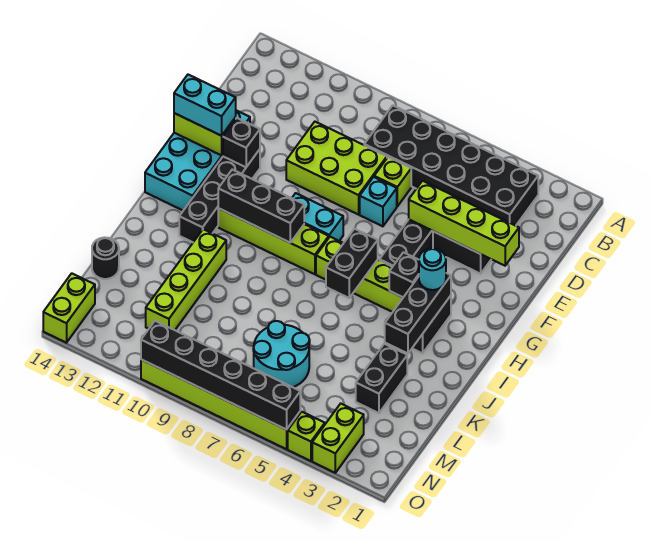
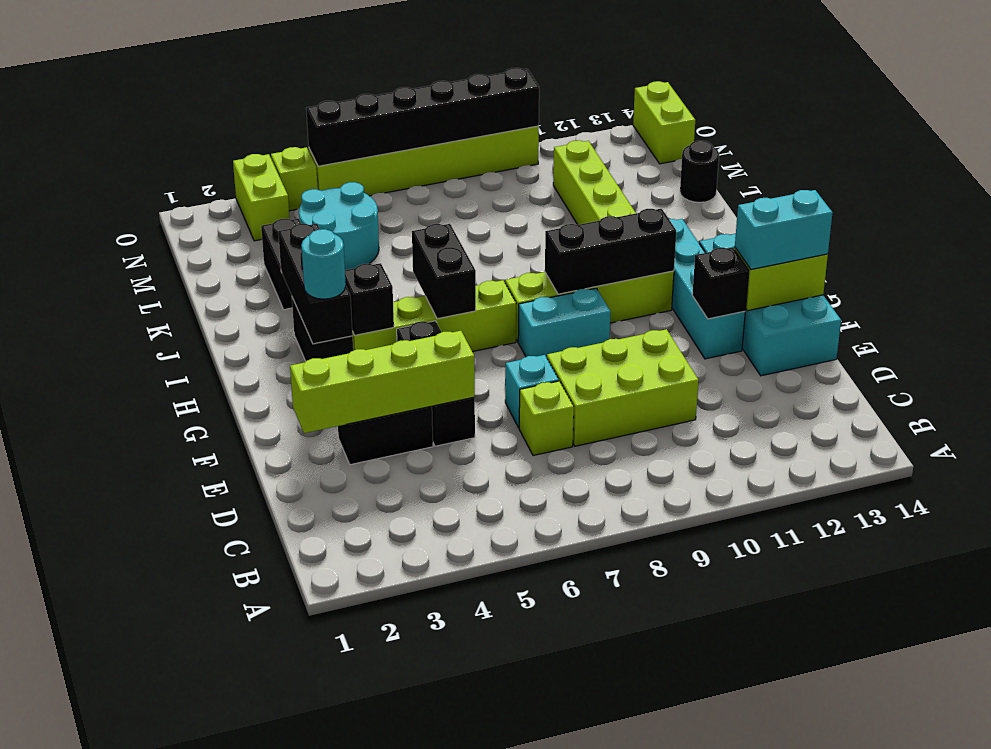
black brick B3:C8 level 1 -> none
black brick F12:I12 level 1 -> cyan brick F12:I12 level 1
cyan round brick L6:M7 level 1 -> cyan round brick L4:M5 level 1

